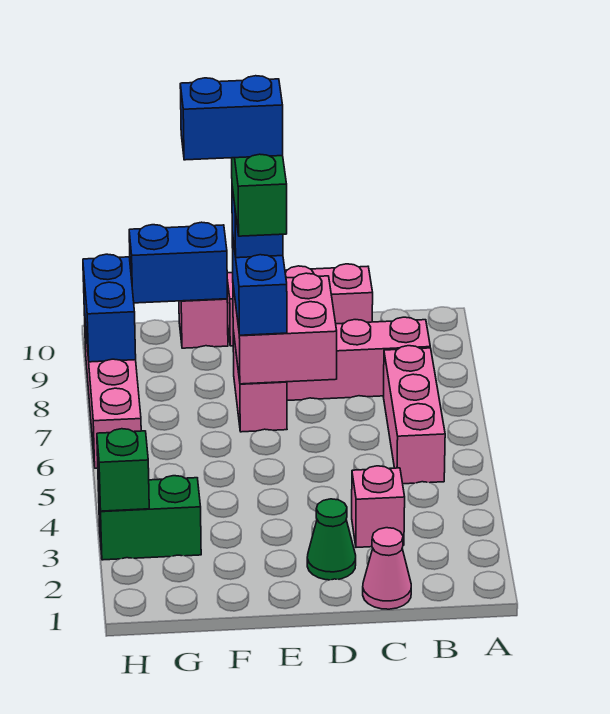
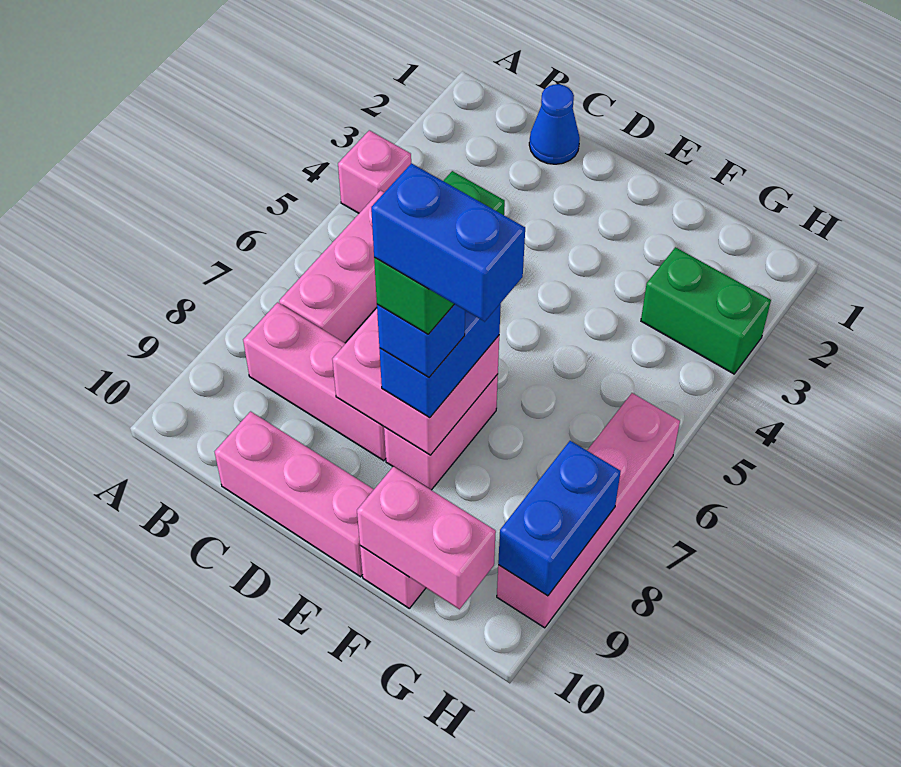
pink cone C1 level 1 -> blue cone C1 level 1
pink brick C3 level 1 -> pink brick A4 level 1
green cone D2 level 1 -> none
blue brick F10:G10 level 2 -> pink brick F10:G10 level 2
green brick H3 level 2 -> none

